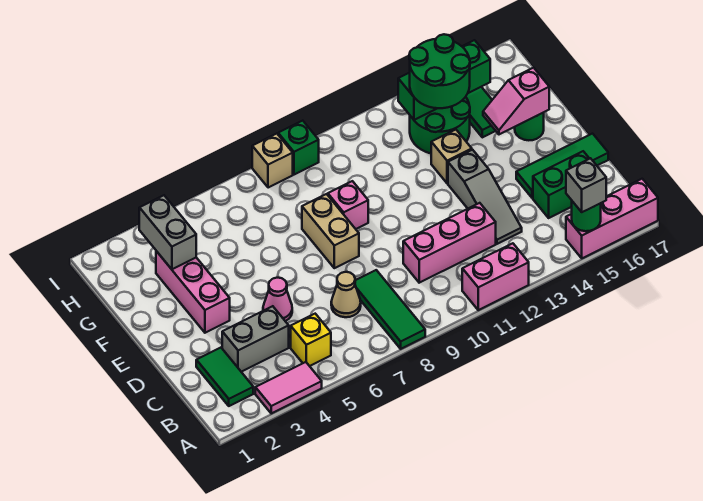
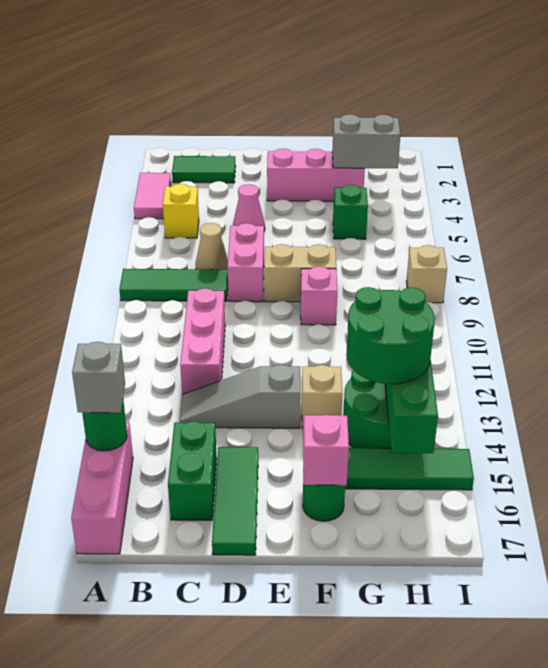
pink brick A11:A12 level 1 -> pink brick D7:D8 level 1
grey brick C3:C4 level 1 -> none
green brick I9 level 1 -> green brick G5 level 1

